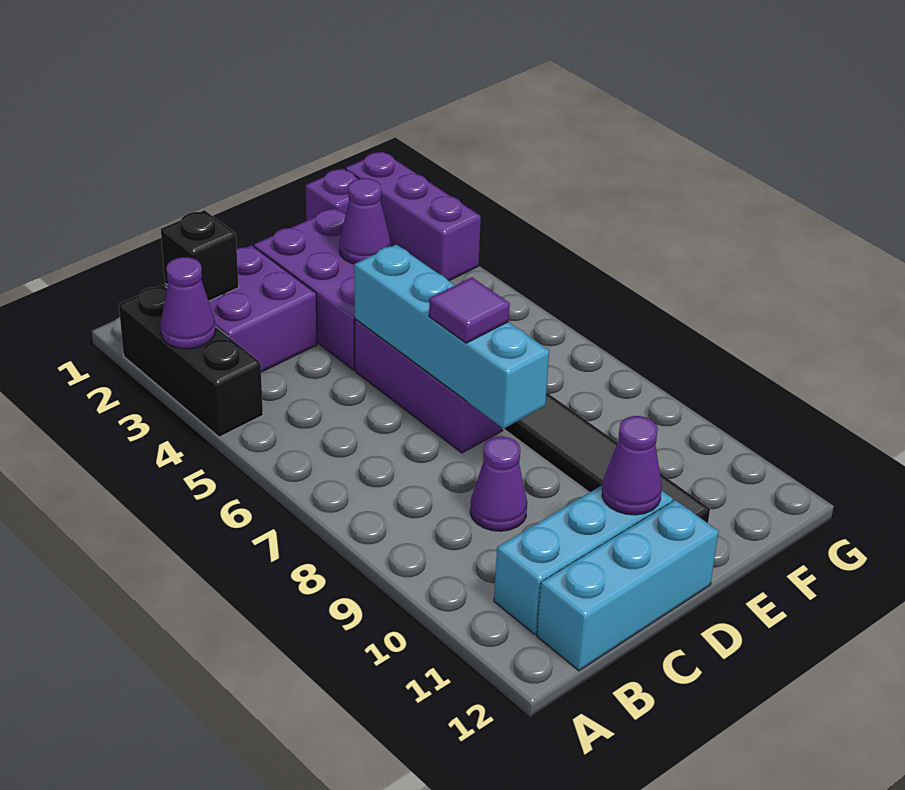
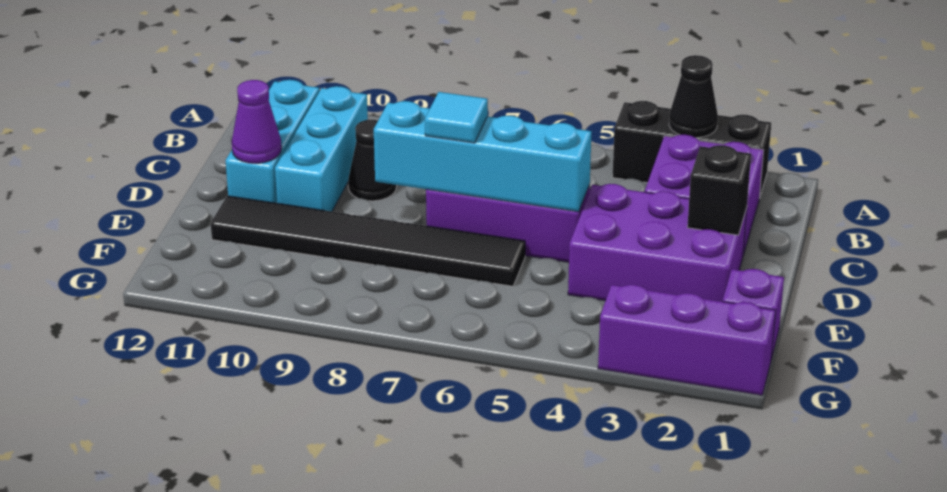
purple cone A3 level 2 -> black cone A3 level 2
black brick B2 level 2 -> black brick D2 level 2
cyan brick B12:D12 level 1 -> cyan brick B10:D10 level 1
purple cone C9 level 1 -> black cone C9 level 1
purple tile D7 level 3 -> cyan tile D7 level 3
purple cone E3 level 2 -> none

